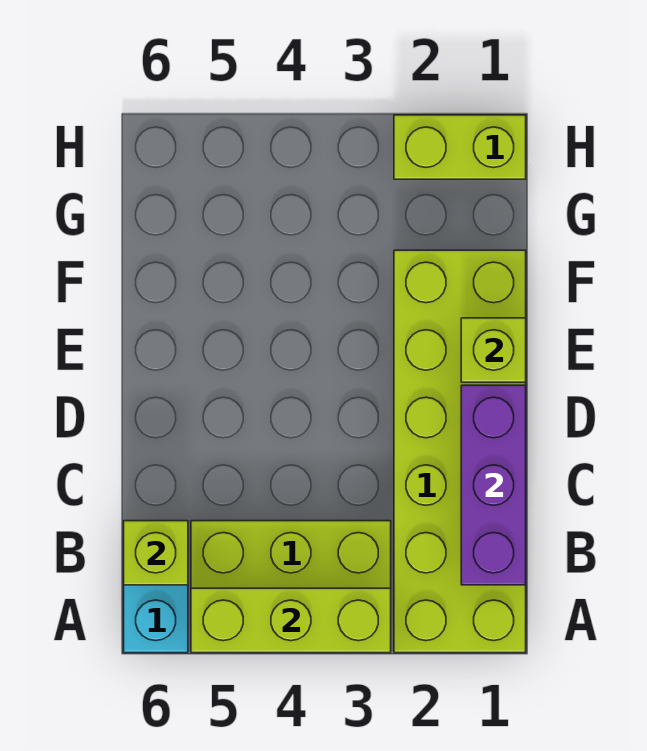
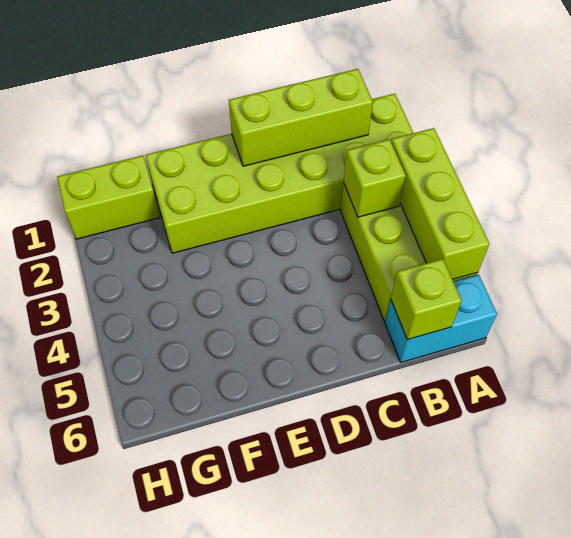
purple brick B1:D1 level 2 -> lime brick B1:D1 level 2
lime brick E1 level 2 -> lime brick B3 level 2
lime brick H1:H2 level 1 -> lime brick G1:H1 level 1

